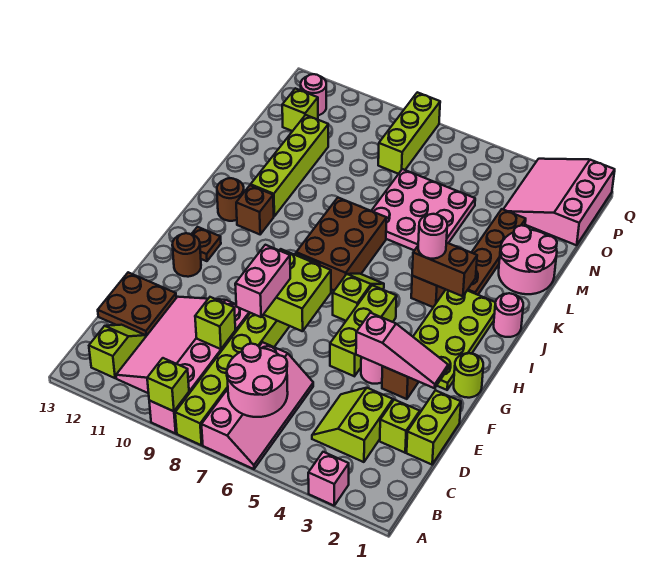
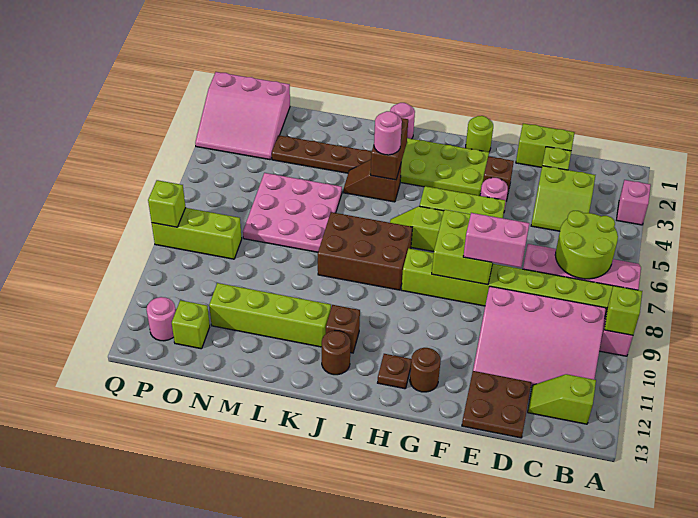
pink round brick B6:C7 level 2 -> lime round brick B6:C7 level 2
lime brick D9 level 2 -> lime brick Q8 level 2
pink slope F2:F4 level 2 top 4 -> none
pink round brick L1:M2 level 1 -> none

